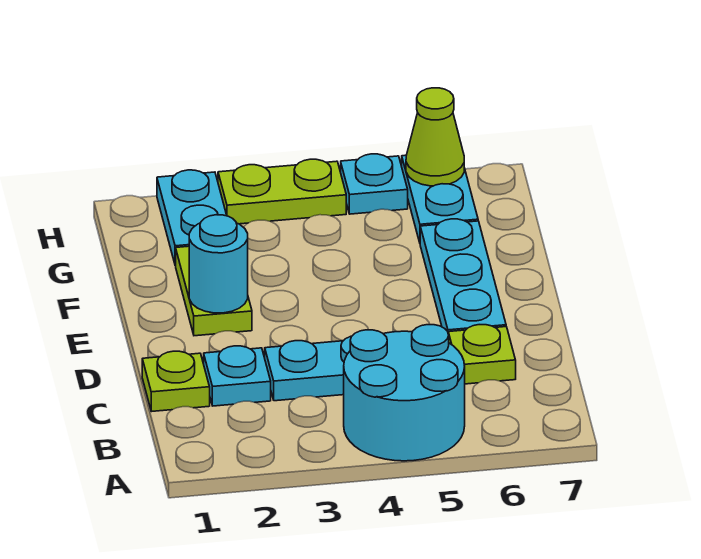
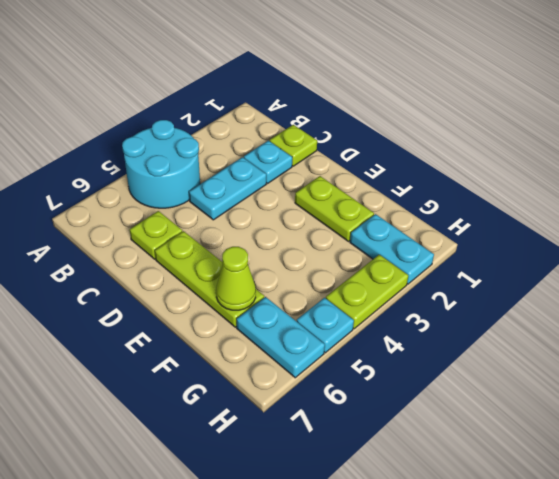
cyan plate D6:F6 level 1 -> lime plate D6:F6 level 1
cyan round brick E2 level 2 -> none
lime cone H6 level 2 -> lime cone F6 level 2

